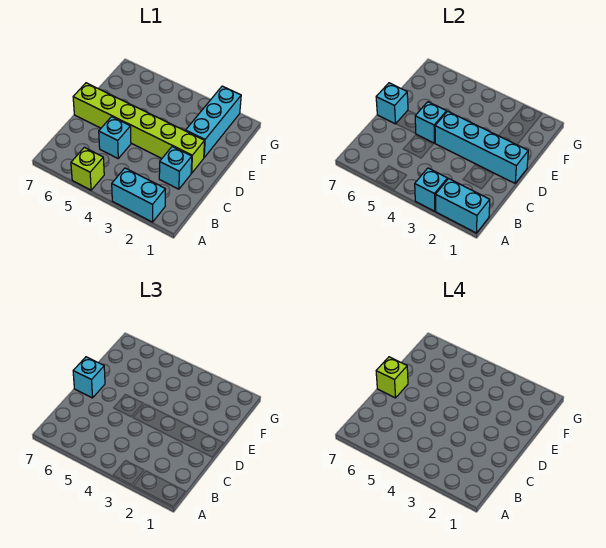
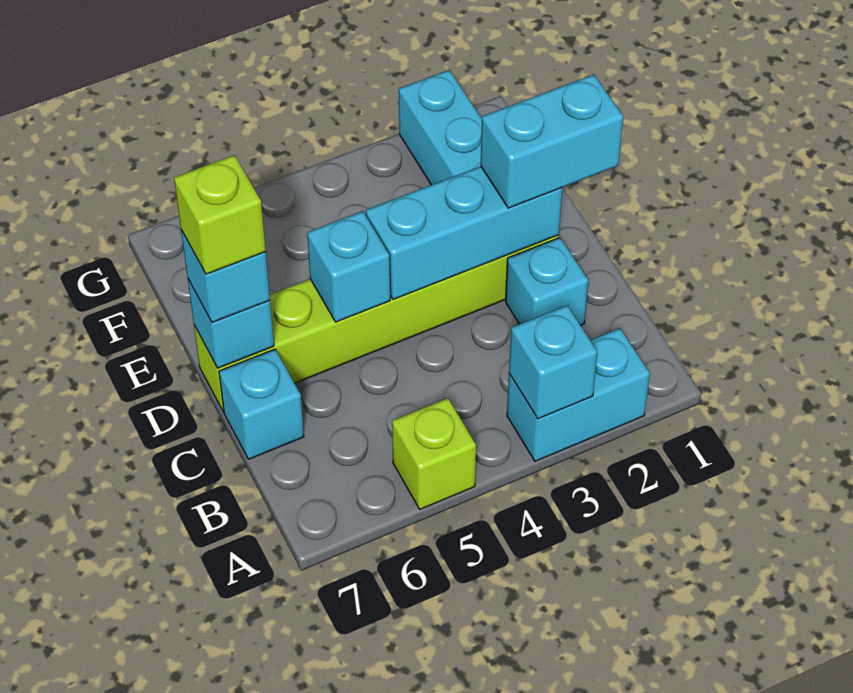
cyan brick A1:A2 level 2 -> cyan brick D1:D2 level 3
cyan brick C5 level 1 -> cyan brick C7 level 1
cyan brick D1:D4 level 2 -> cyan brick D2:D4 level 2

